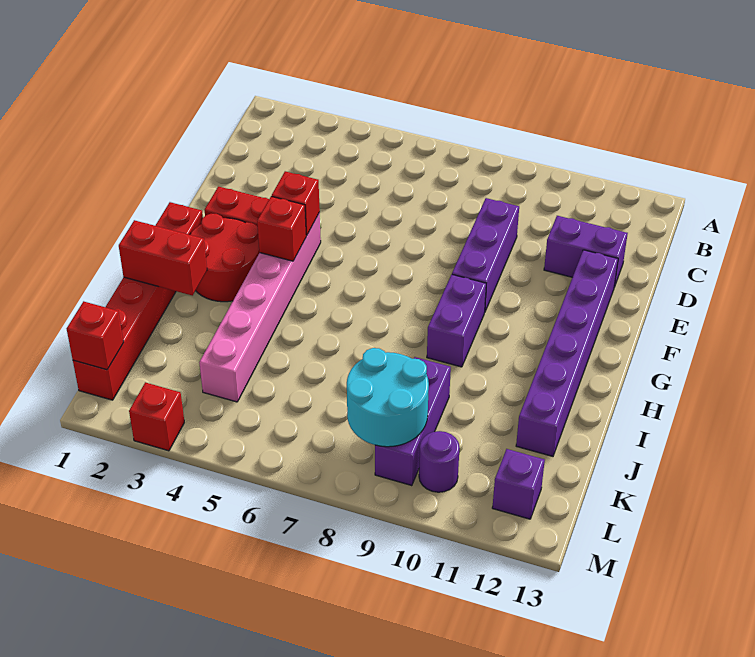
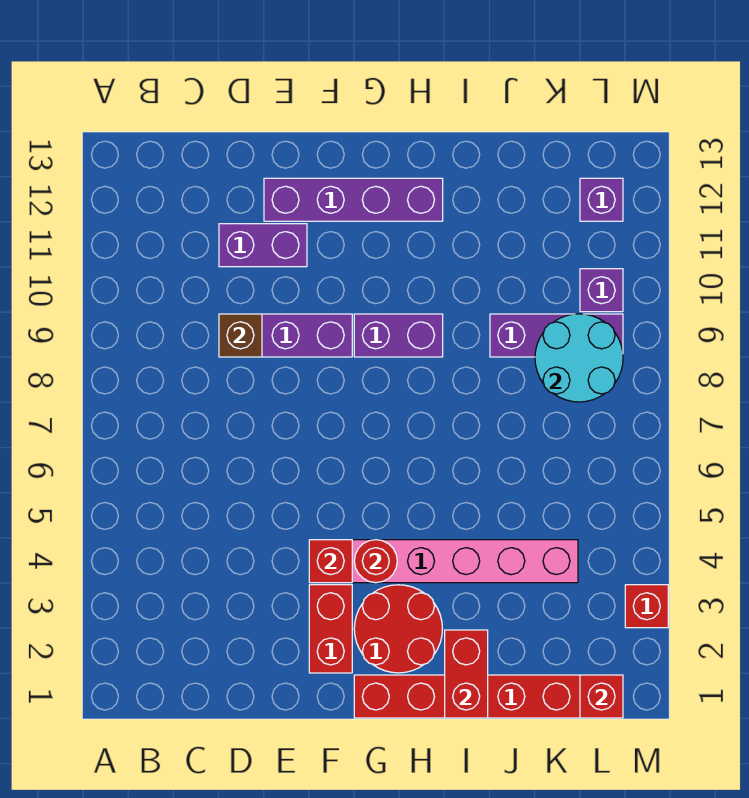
none -> brown brick D9 level 2
purple brick D11:D12 level 1 -> purple brick D11:E11 level 1
purple brick E12:J12 level 1 -> purple brick E12:H12 level 1
red brick G4 level 2 -> red round brick G4 level 2
purple round brick L10 level 1 -> purple brick L10 level 1

